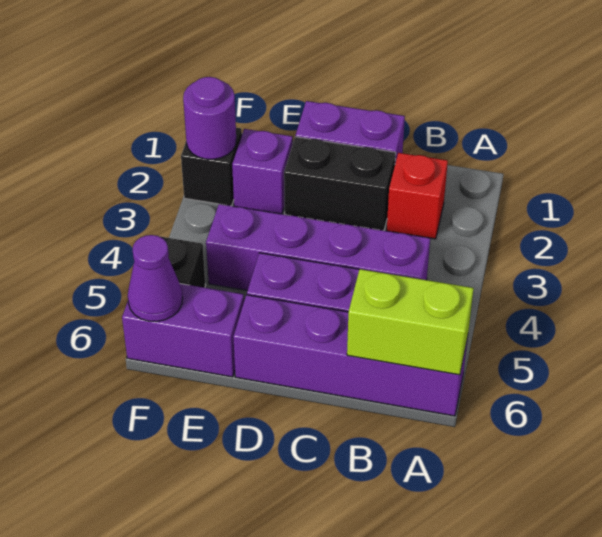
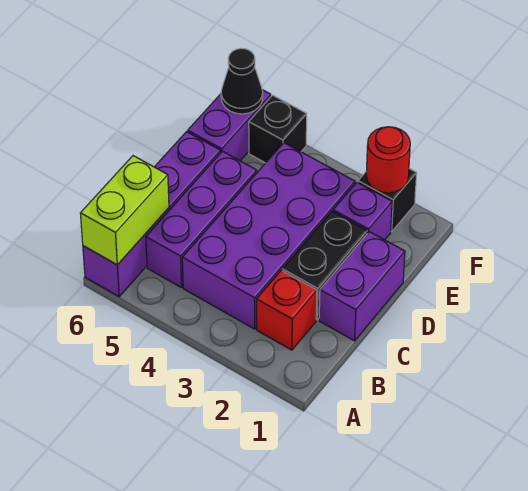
purple brick B4:E4 level 1 -> purple brick B3:E4 level 1
purple round brick F2 level 2 -> red round brick F2 level 2
purple cone F6 level 2 -> black cone F6 level 2

